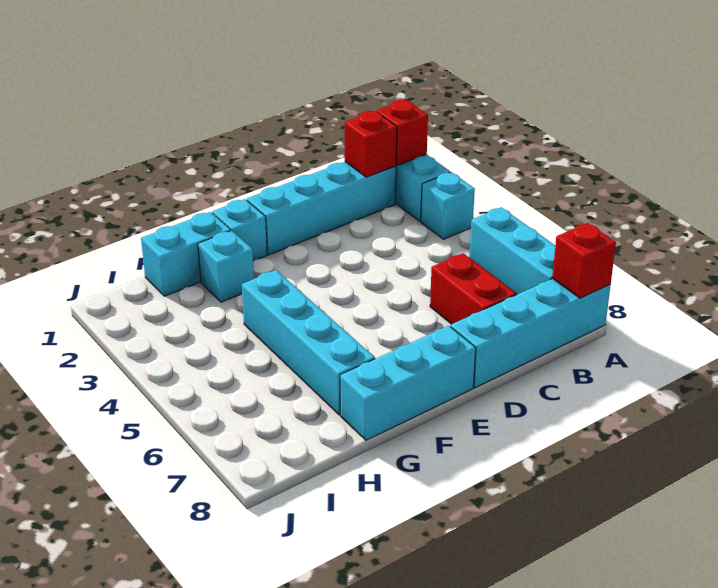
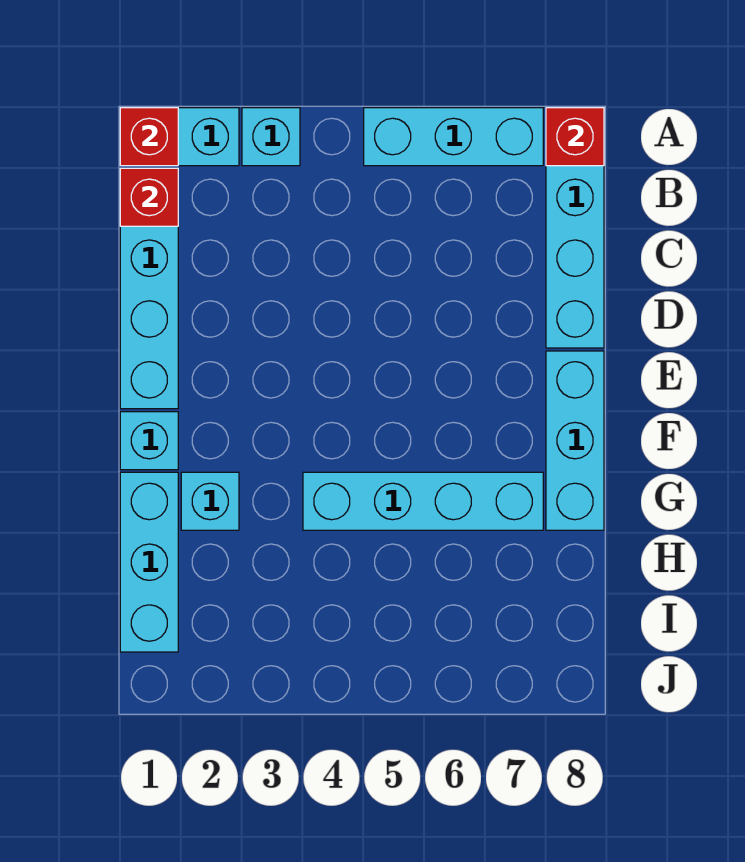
red brick C6:C7 level 1 -> none
cyan brick G1:H1 level 1 -> cyan brick G1:I1 level 1

